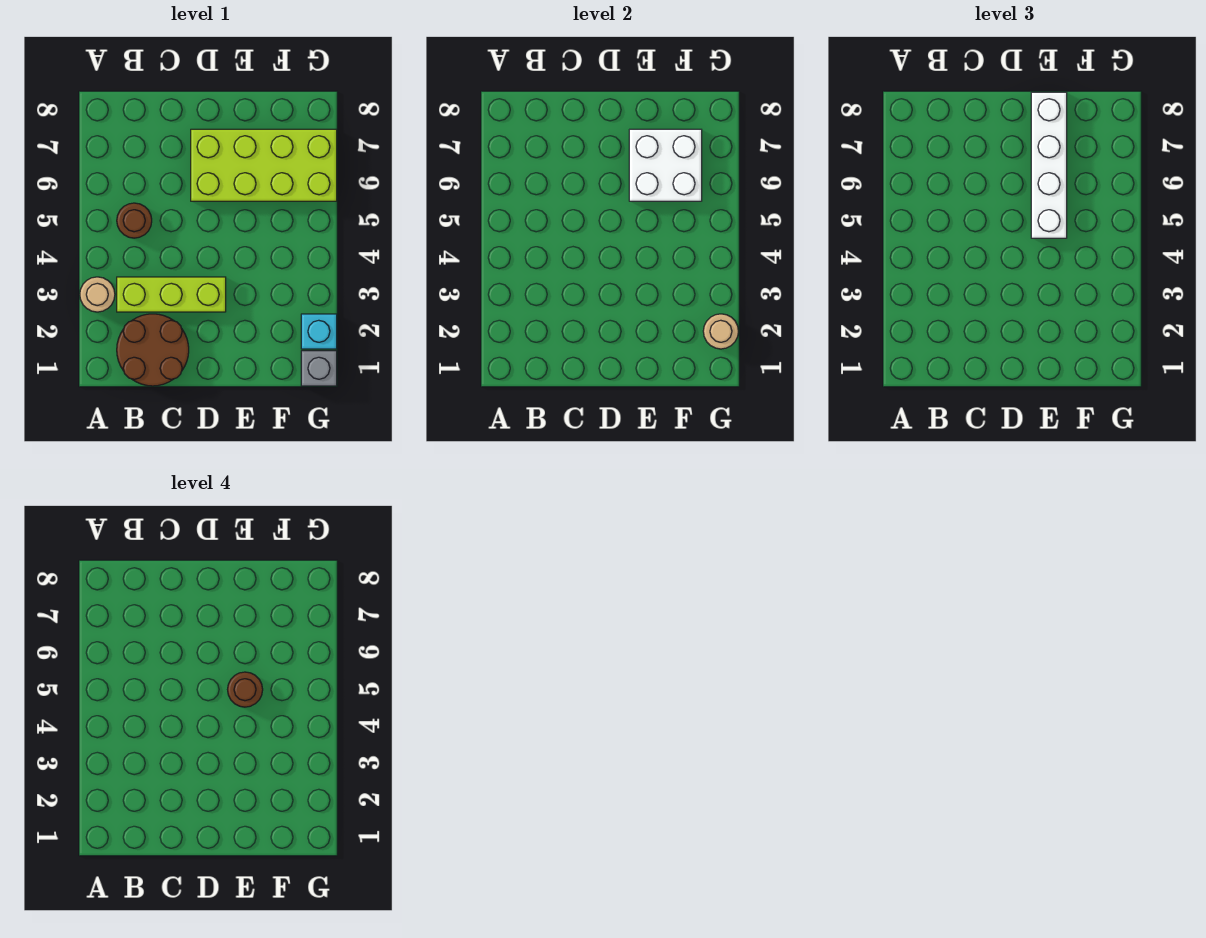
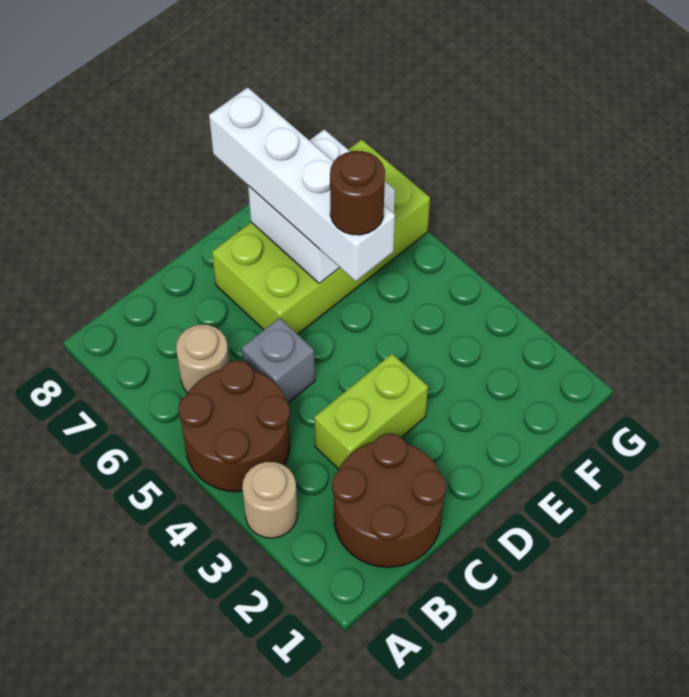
lime brick B3:D3 level 1 -> lime brick C3:D3 level 1
brown round brick B5 level 1 -> brown round brick A4:B5 level 1
grey brick G1 level 1 -> grey brick C5 level 1
cyan brick G2 level 1 -> none
tan round brick G2 level 2 -> tan round brick B6 level 1

